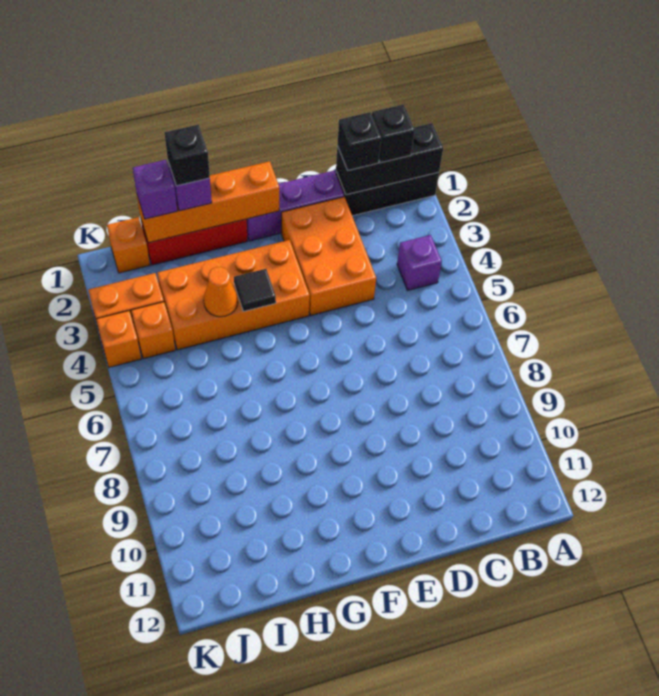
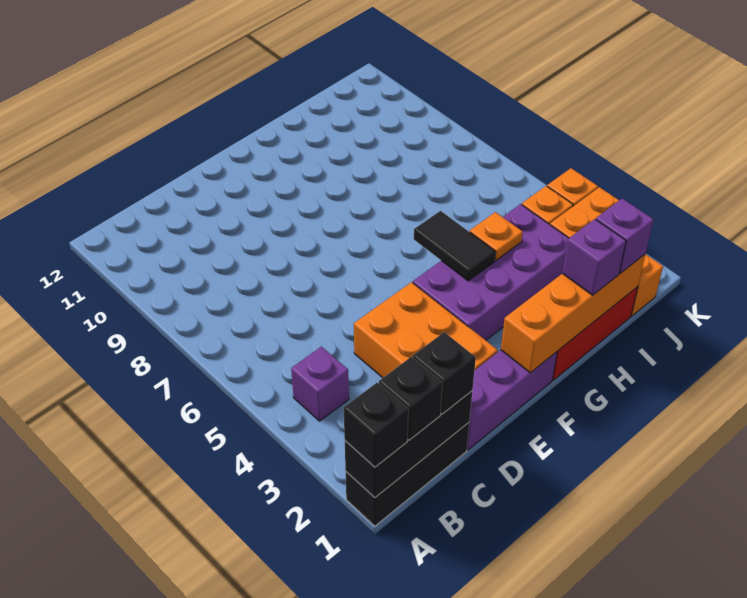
orange brick F3:I4 level 1 -> purple brick F3:I4 level 1
black tile G4 level 2 -> black tile G4:G5 level 2
black brick H1 level 4 -> black brick A1 level 3
orange cone H4 level 2 -> orange plate H4 level 2

